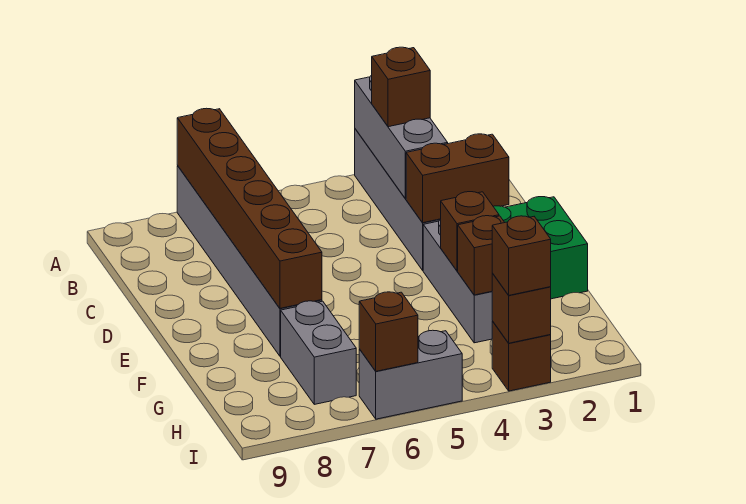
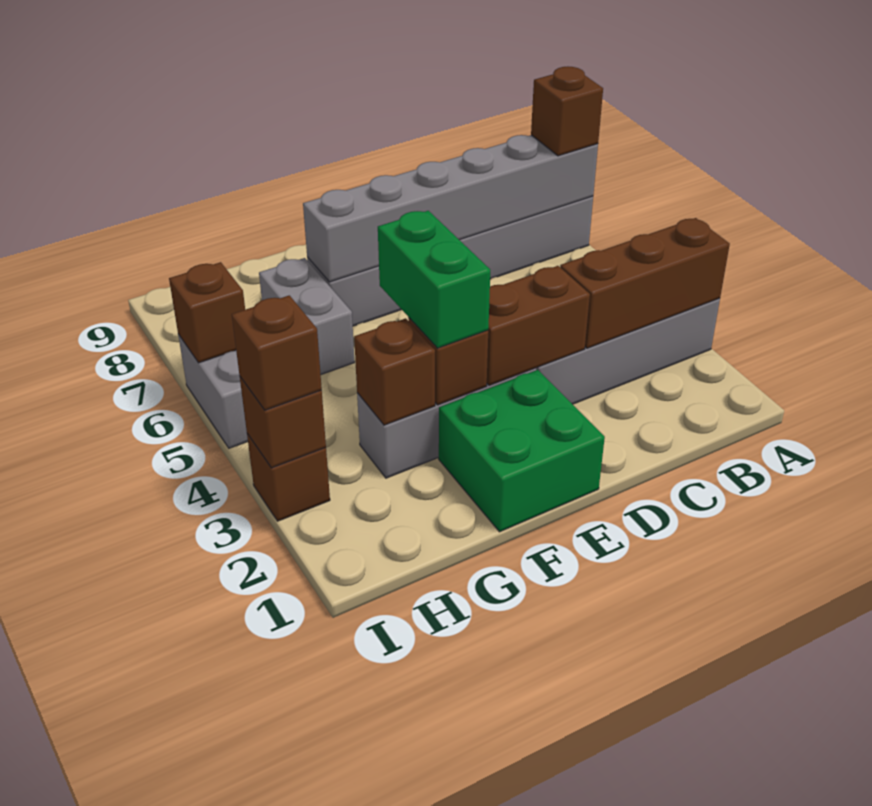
grey brick A3:C3 level 2 -> brown brick A3:C3 level 2
brown brick A7:F7 level 2 -> grey brick A7:F7 level 2
brown brick B3 level 3 -> brown brick A7 level 3
brown brick D2:D3 level 2 -> brown brick D3:E3 level 2
none -> green brick F3:F4 level 3
grey brick G7:H7 level 1 -> grey brick G6:G7 level 1

